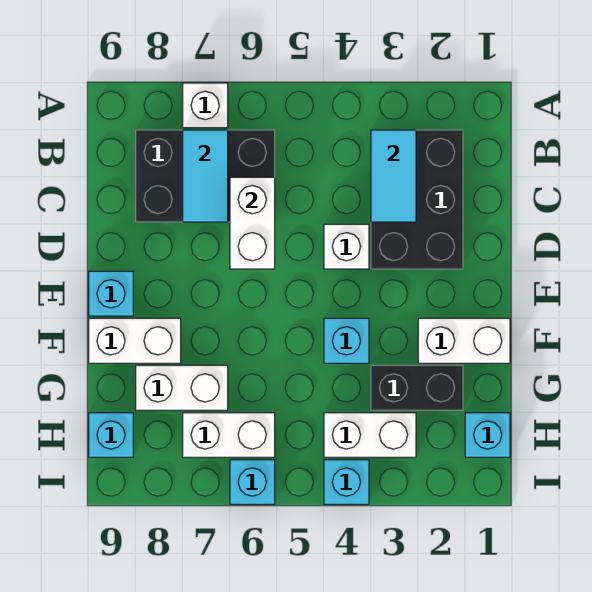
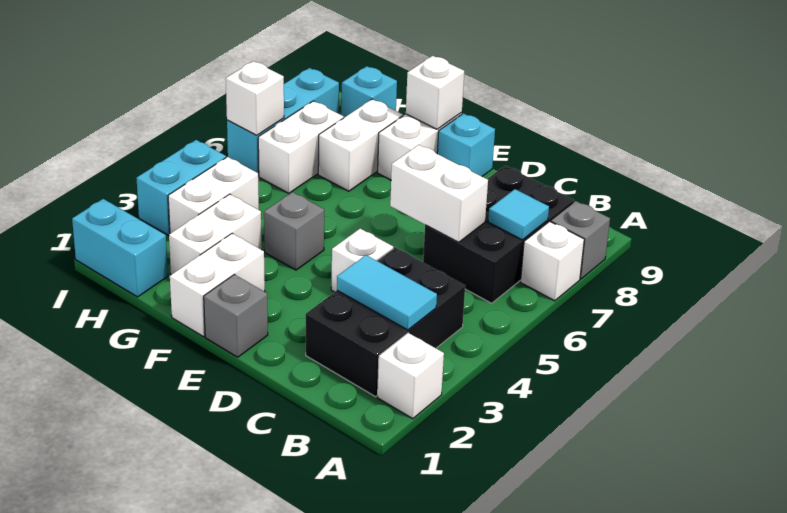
none -> white brick A2 level 1
none -> grey brick A8 level 1
black brick B2:D3 level 1 -> black brick B2:C4 level 1
cyan tile B7:C7 level 2 -> cyan tile B7 level 2
none -> grey brick E1 level 1
cyan brick F4 level 1 -> grey brick F4 level 1
none -> white brick F9 level 2
black brick G2:G3 level 1 -> white brick G2:G3 level 1
cyan brick H1 level 1 -> cyan brick H1:I1 level 1
cyan brick I4 level 1 -> cyan brick I3:I4 level 1
cyan brick I6 level 1 -> cyan brick I6:I8 level 1
none -> white brick I6 level 2

